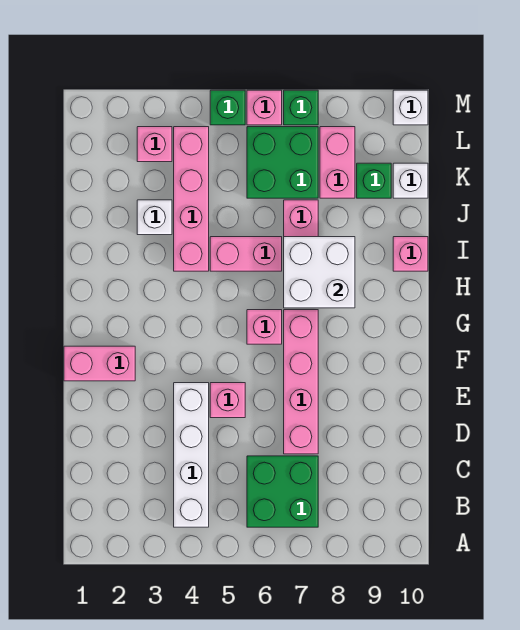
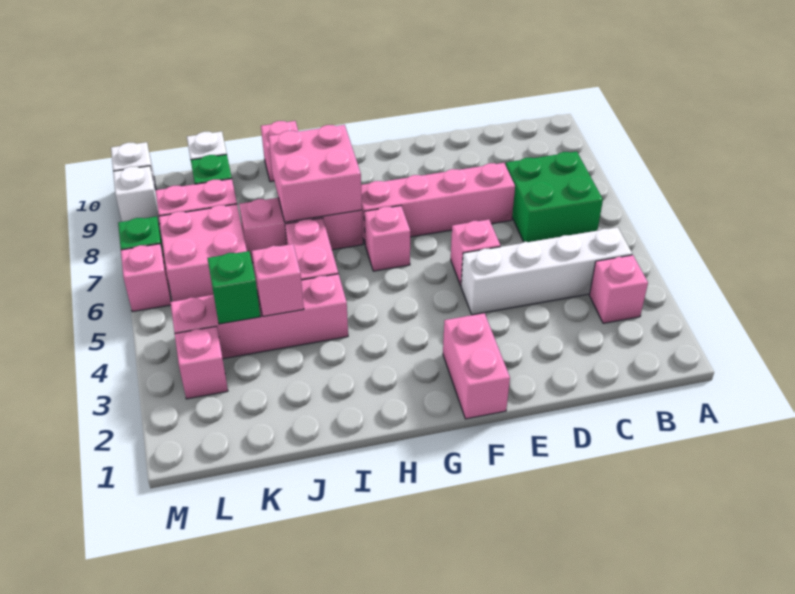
none -> pink brick B3 level 1
white brick H7:I8 level 2 -> pink brick H7:I8 level 2
white brick J3 level 1 -> white brick M9 level 1
none -> pink brick J4 level 2
green brick K6:L7 level 1 -> pink brick K6:L7 level 1
green brick M5 level 1 -> green brick K4 level 2

